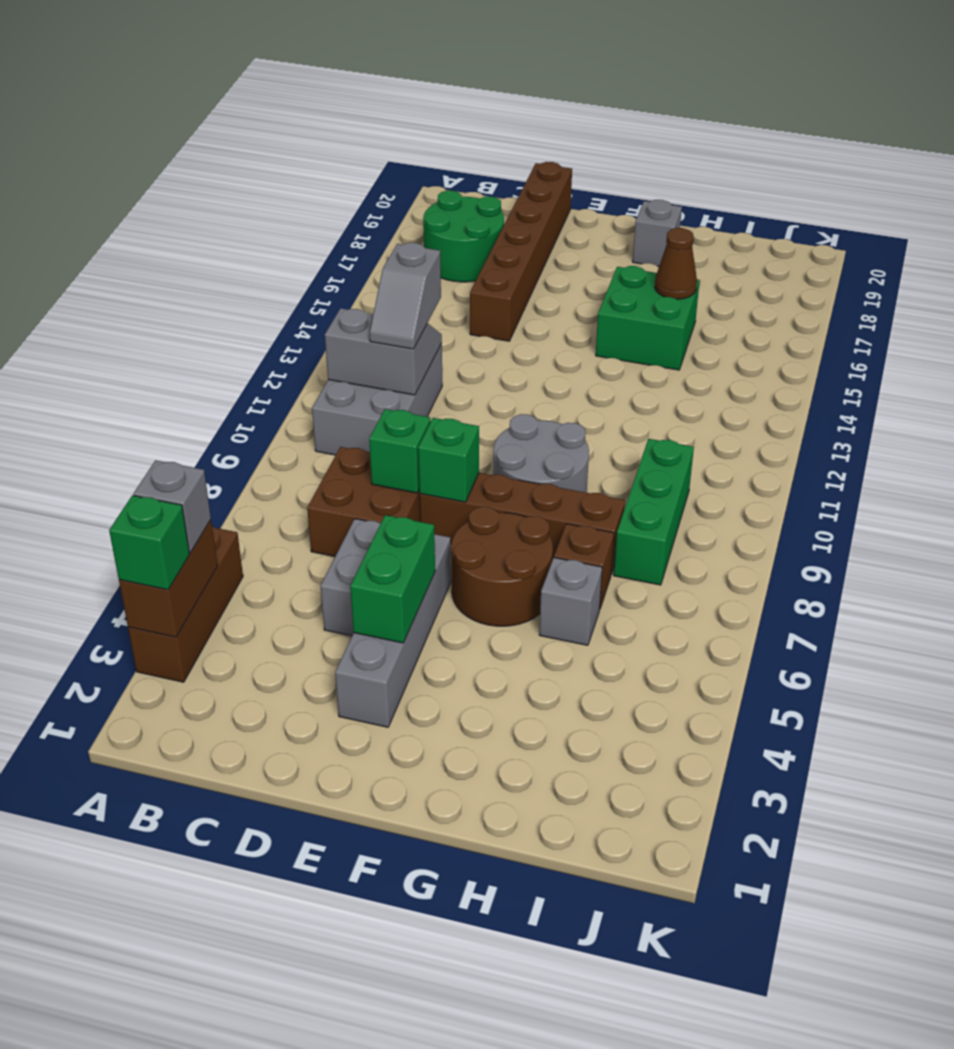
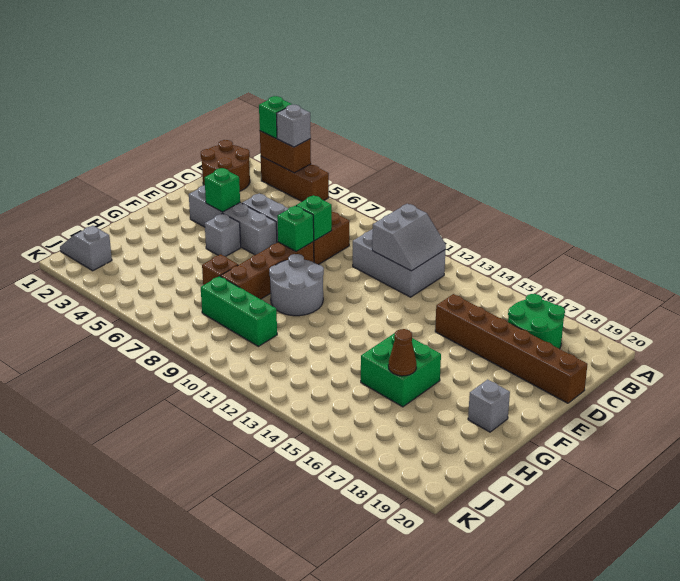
grey slope C11:C12 level 3 top 12 -> grey slope J1:J2 level 1 top 2
green brick E4:E5 level 2 -> green brick E4 level 2
brown round brick F6:G7 level 1 -> brown round brick B1:C2 level 1
grey brick H6 level 1 -> grey brick F5 level 1

